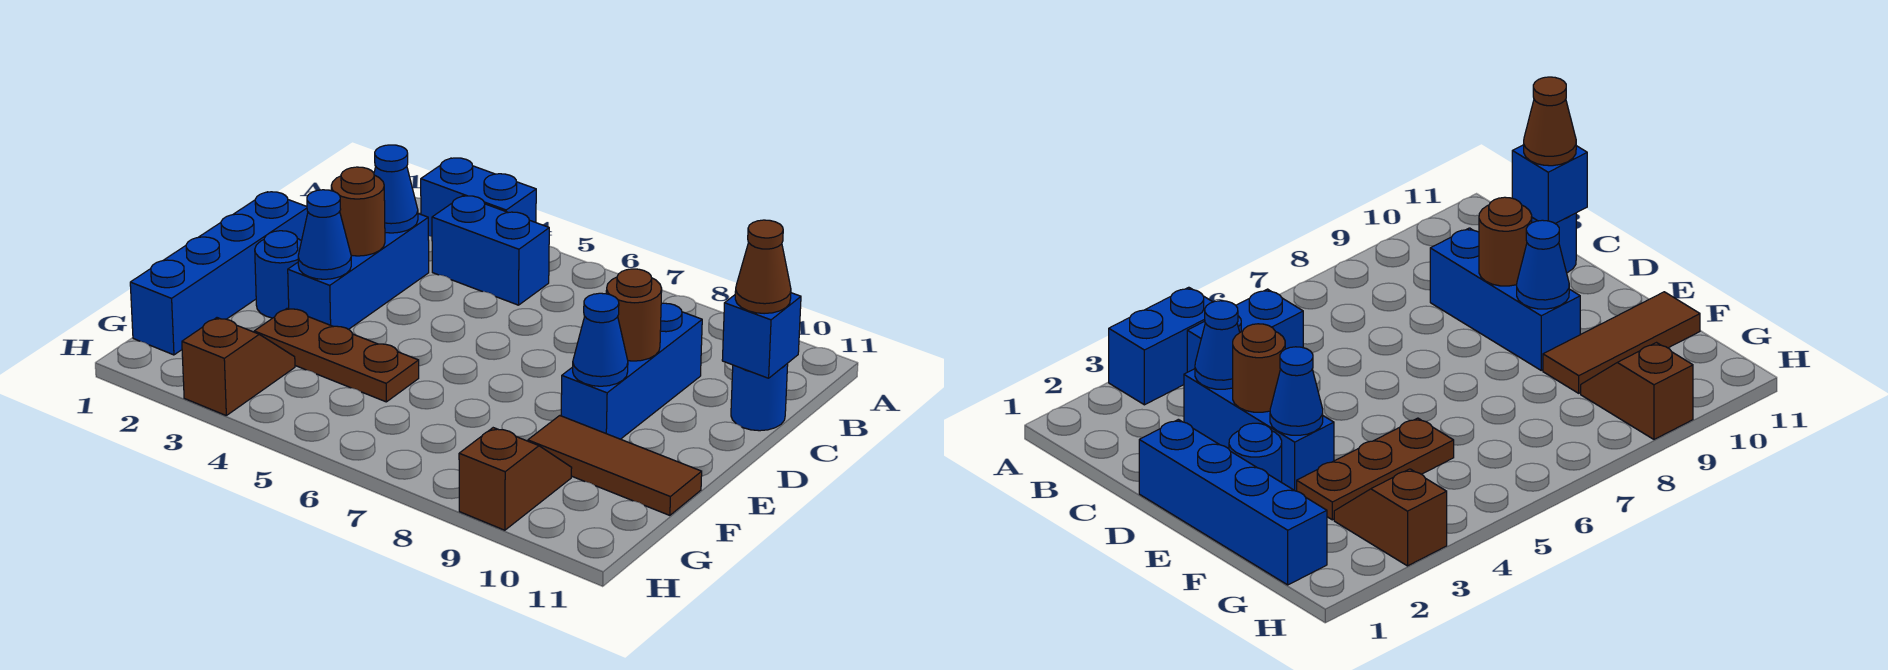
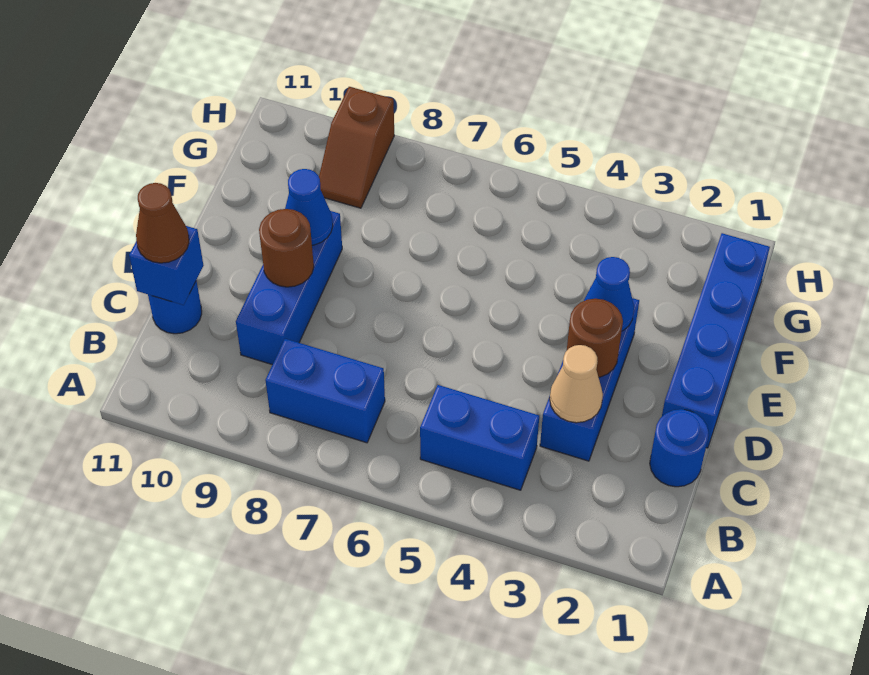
blue brick A3:A4 level 1 -> blue brick B7:B8 level 1
blue cone C3 level 2 -> tan cone C3 level 2
blue round brick E2 level 1 -> blue round brick C1 level 1
brown plate F3:F5 level 1 -> none
brown tile F9:F11 level 1 -> none
brown slope G3:H3 level 1 top H -> none

